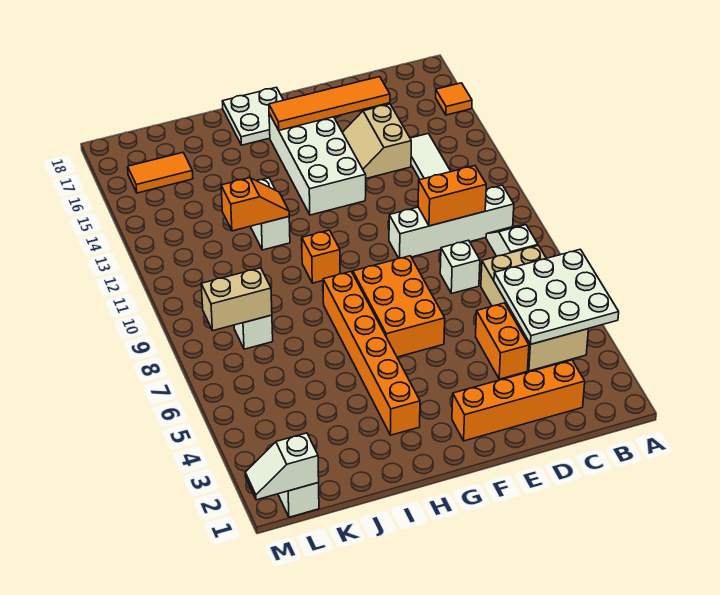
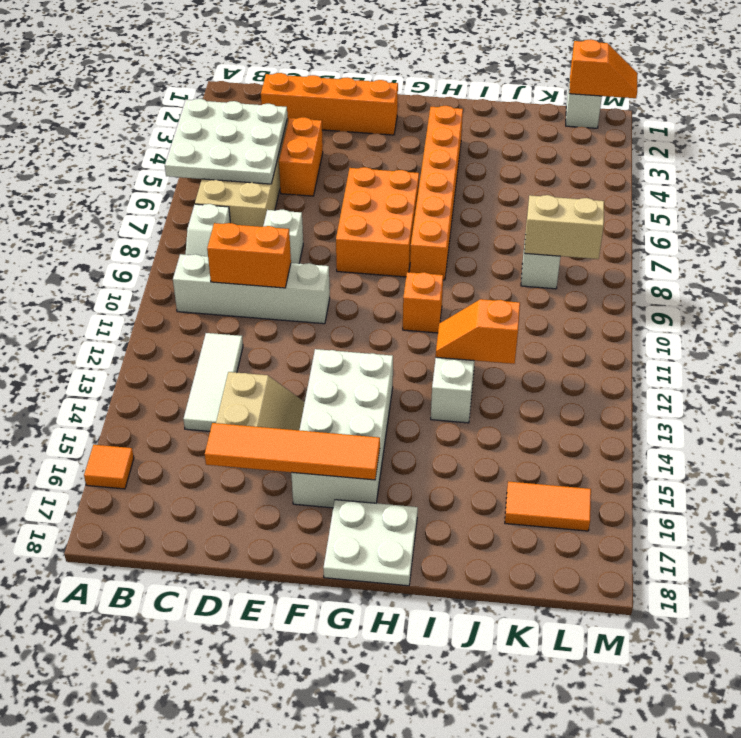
white slope L1:M1 level 2 top L -> orange slope L1:M1 level 2 top L

